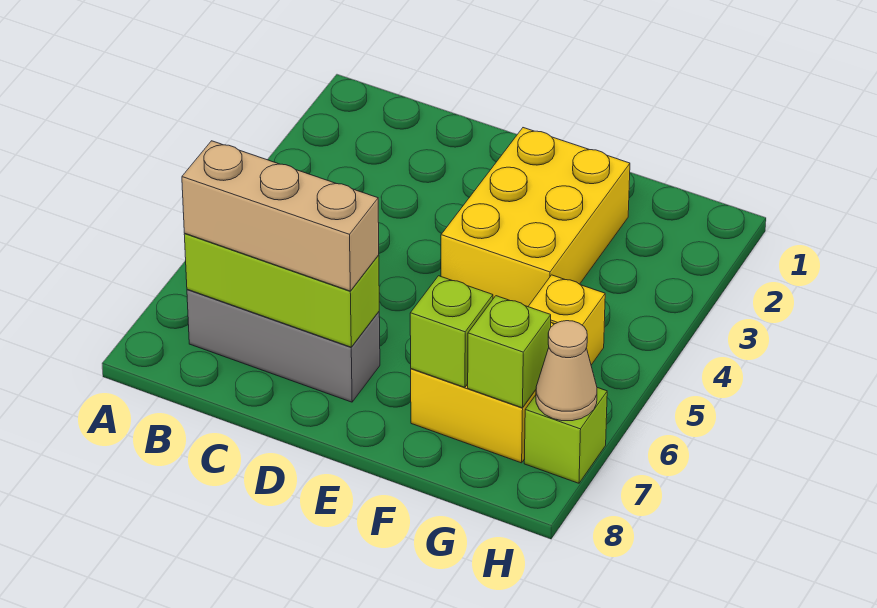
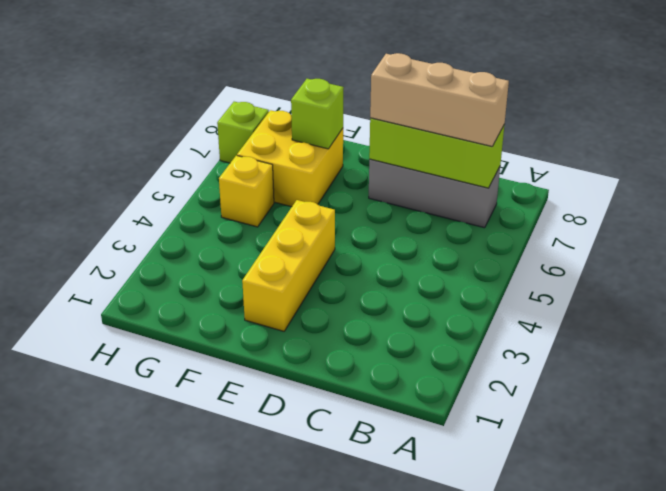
yellow brick E2:F4 level 1 -> yellow brick E2:E4 level 1
lime brick G7 level 2 -> none
tan cone H7 level 2 -> none

